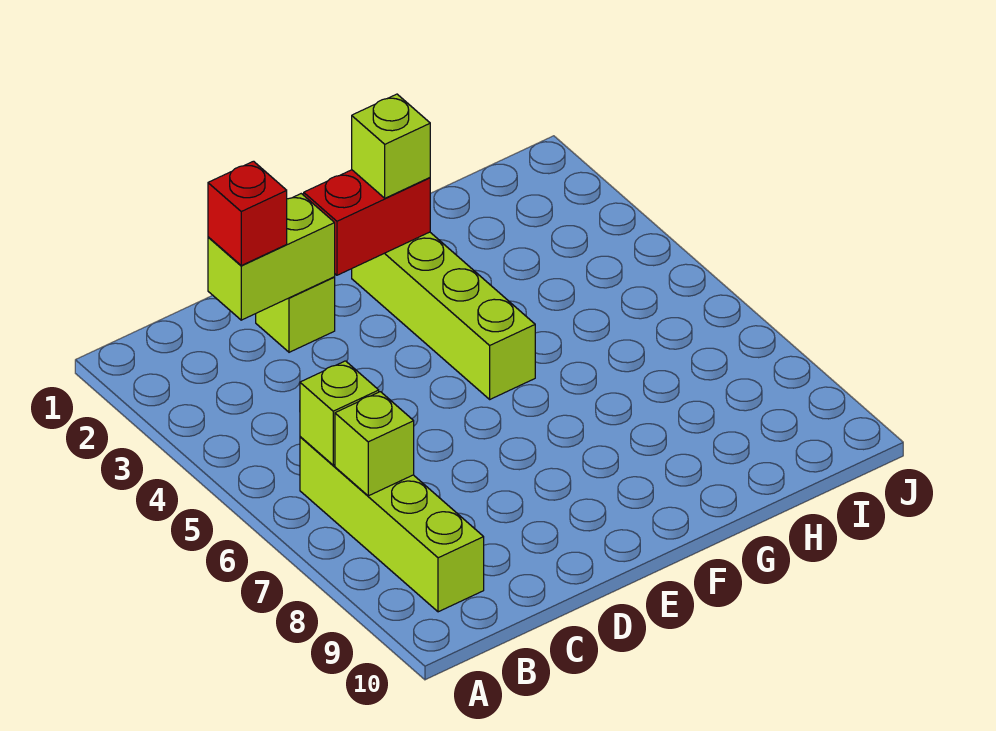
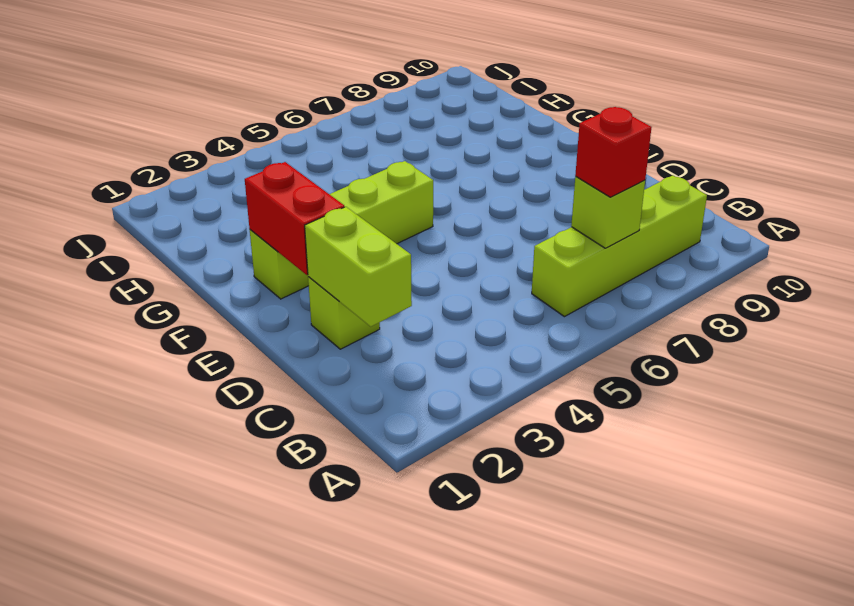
lime brick B6 level 2 -> none
red brick C2 level 3 -> red brick B7 level 3
lime brick F2 level 3 -> none

